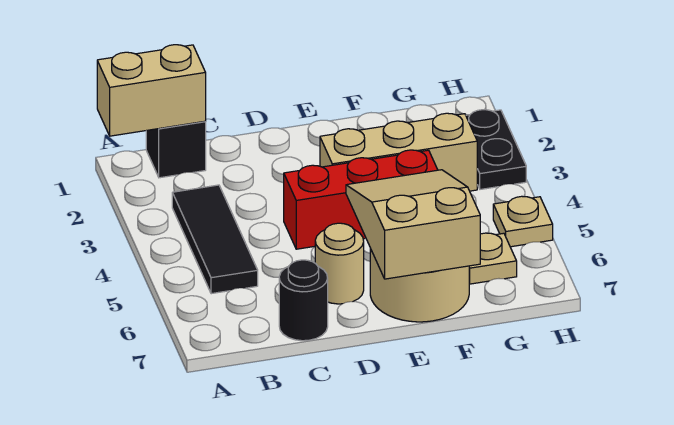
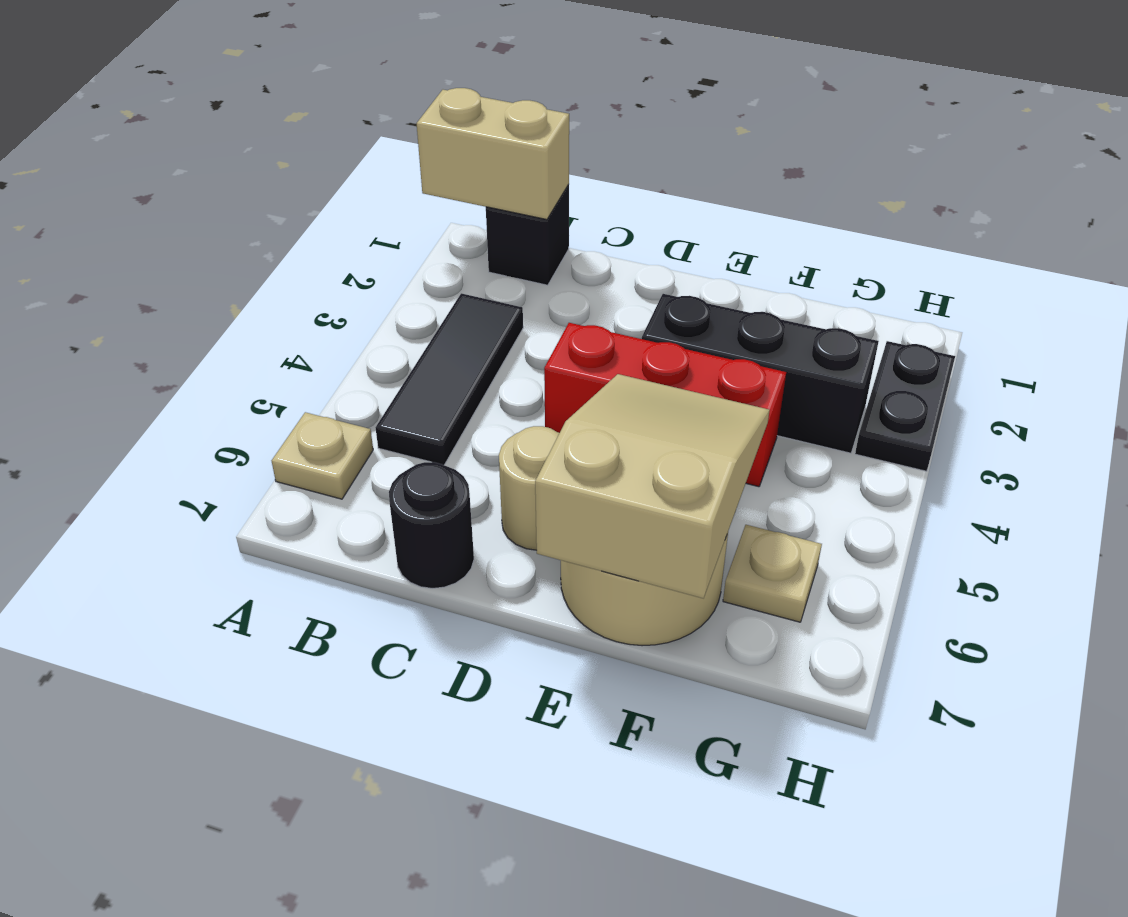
tan brick E3:G3 level 1 -> black brick E3:G3 level 1
tan plate H5 level 1 -> tan plate A6 level 1

